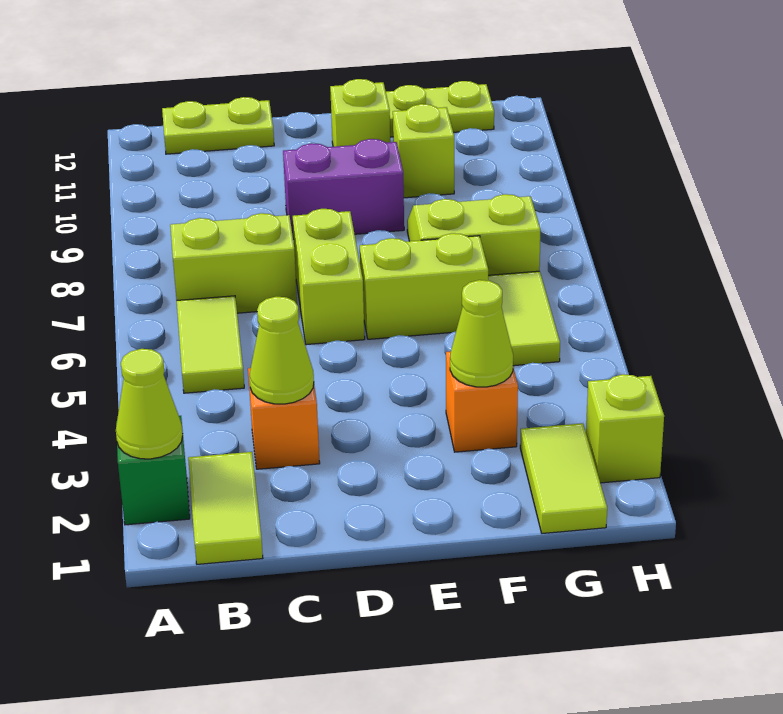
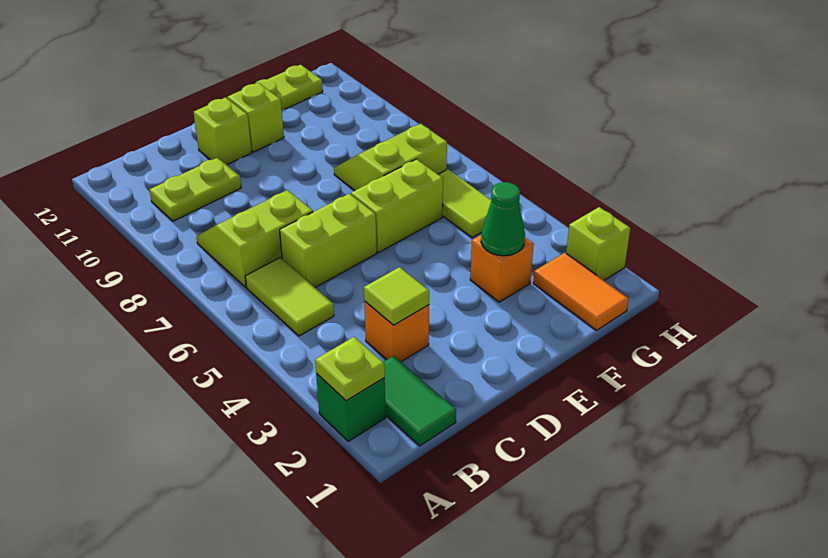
lime cone A2 level 2 -> lime plate A2 level 2
lime tile B1:B2 level 1 -> green tile B1:B2 level 1
lime plate B12:C12 level 1 -> lime plate B10:C10 level 1
lime cone C3 level 2 -> lime tile C3 level 2
lime brick D6:D7 level 1 -> lime brick C6:D6 level 1
purple brick D9:E9 level 1 -> none
lime cone F3 level 2 -> green cone F3 level 2
lime brick F10 level 1 -> lime brick D11 level 1
lime tile G1:G2 level 1 -> orange tile G1:G2 level 1

